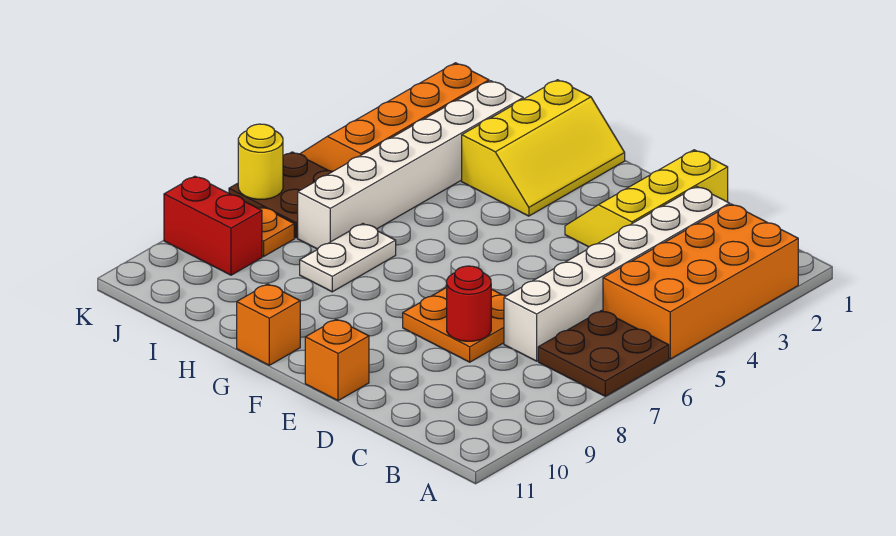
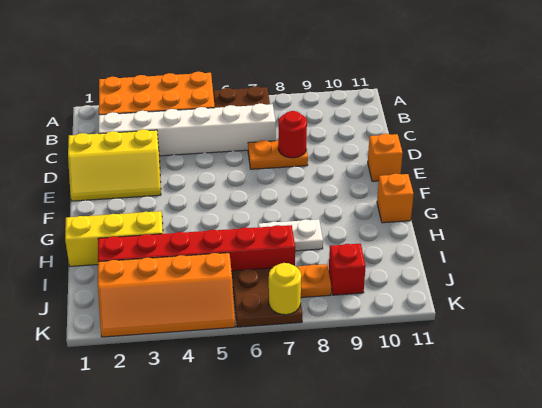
orange plate D7:E8 level 1 -> orange plate D7:D8 level 1
white brick I2:I7 level 1 -> red brick I2:I7 level 1
red brick J9:K9 level 1 -> red brick J9 level 1

